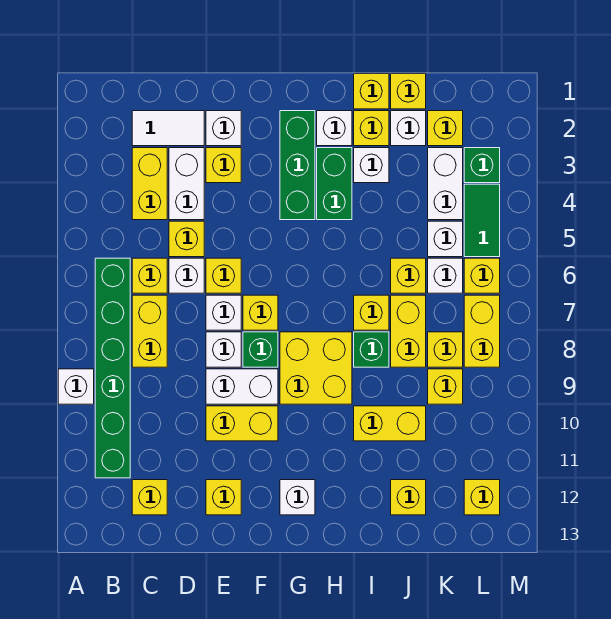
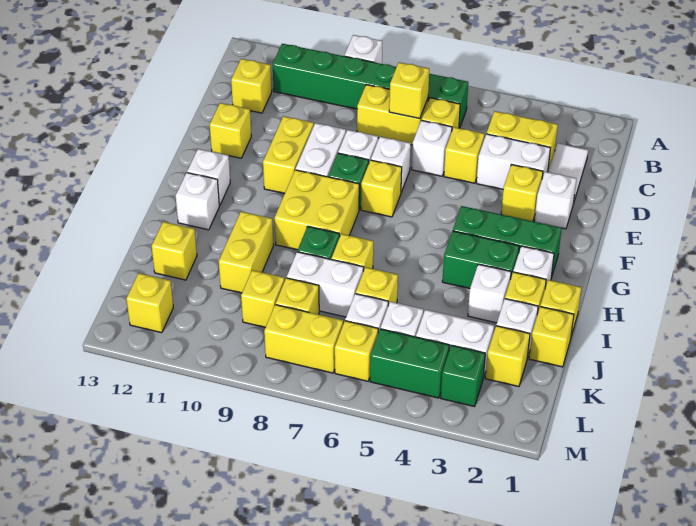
yellow brick E6 level 1 -> yellow brick C7 level 2
none -> white brick H12 level 1
yellow brick J7:J8 level 1 -> white brick J7:J8 level 1
green tile L4:L5 level 1 -> green brick L4:L5 level 1

